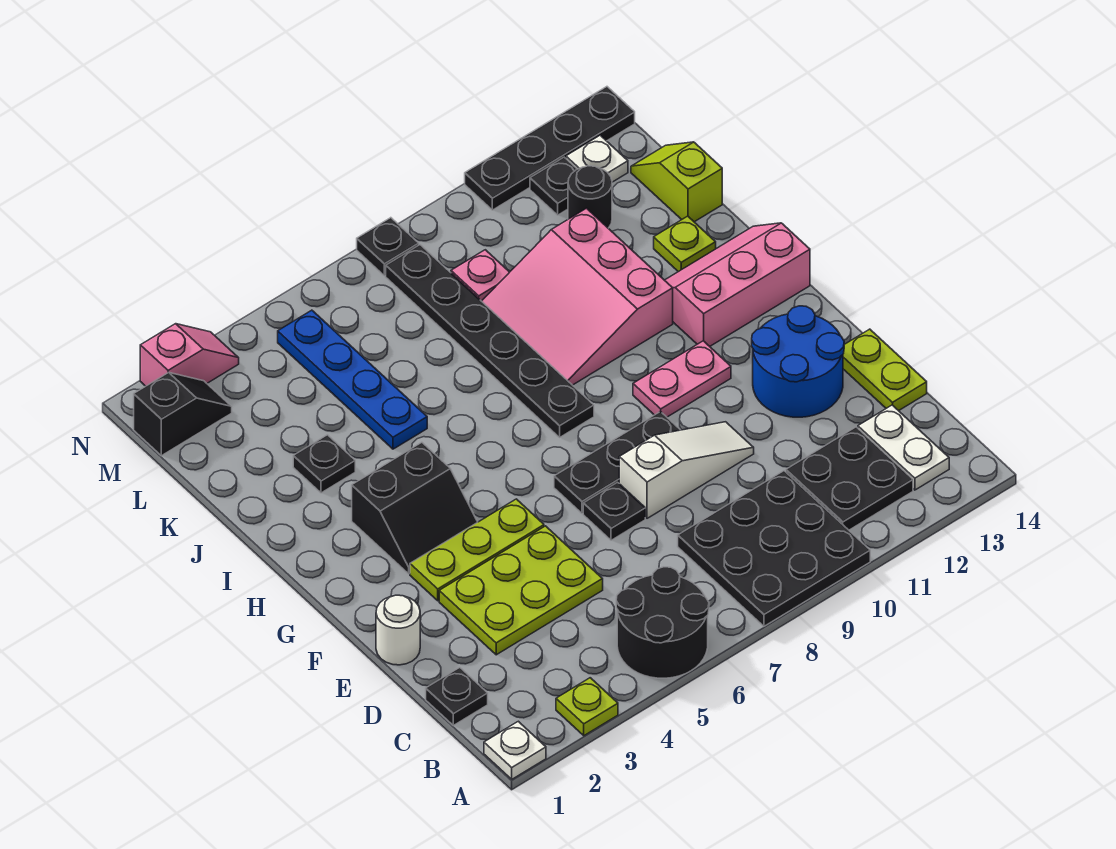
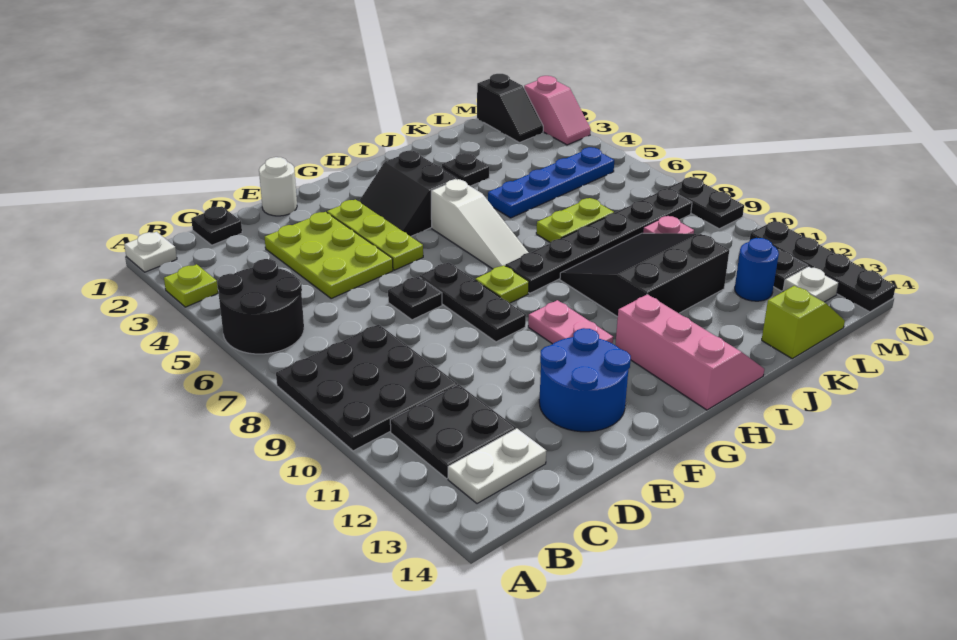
lime plate D14:E14 level 1 -> lime plate J7:K7 level 1
white slope E8:E10 level 1 top 8 -> white slope H5:H7 level 1 top 5
pink slope I9:K11 level 1 top 11 -> black slope I9:K11 level 1 top 11
lime plate J13 level 1 -> lime plate G8 level 1
black round brick L12 level 1 -> blue round brick L12 level 1
black plate N8 level 1 -> black plate N8:N9 level 1

